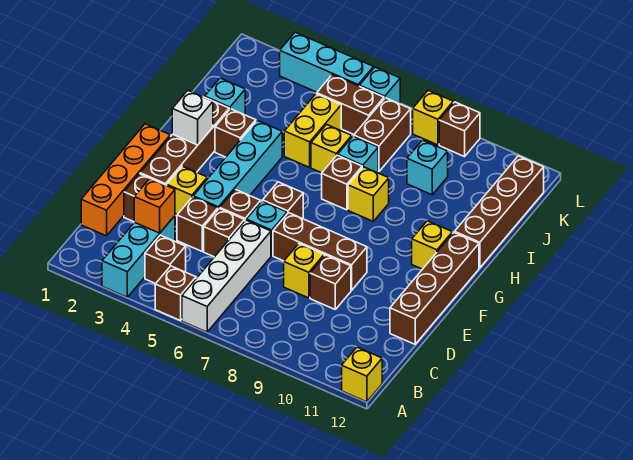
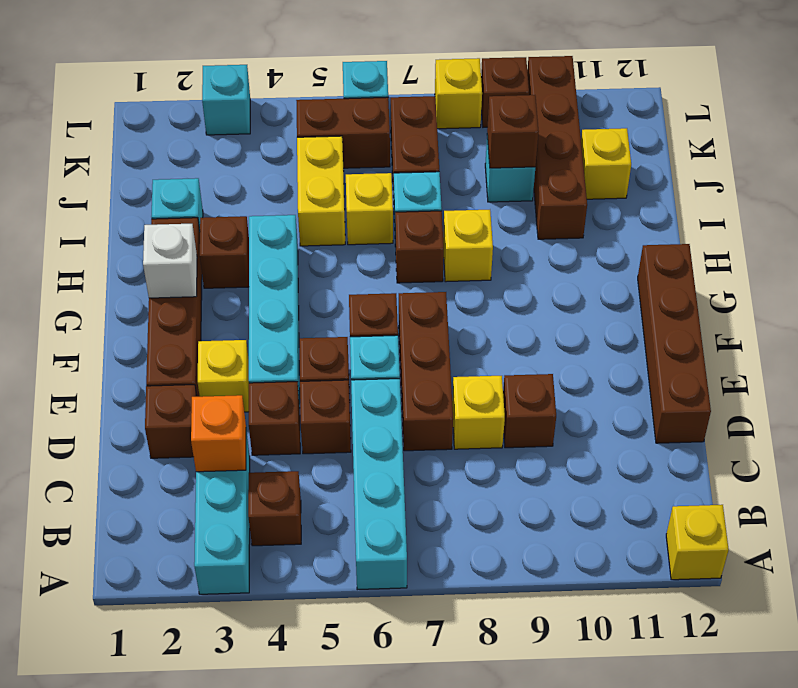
brown brick A5 level 1 -> brown brick J9 level 2
white brick A6:D6 level 1 -> cyan brick A6:D6 level 1
orange brick C1:F1 level 1 -> none
brown brick E7:E9 level 1 -> brown brick D7:F7 level 1
yellow brick G11 level 1 -> yellow brick J11 level 1
brown brick H12:K12 level 1 -> brown brick I10:L10 level 1
cyan brick L3:L5 level 1 -> cyan brick L3 level 1

